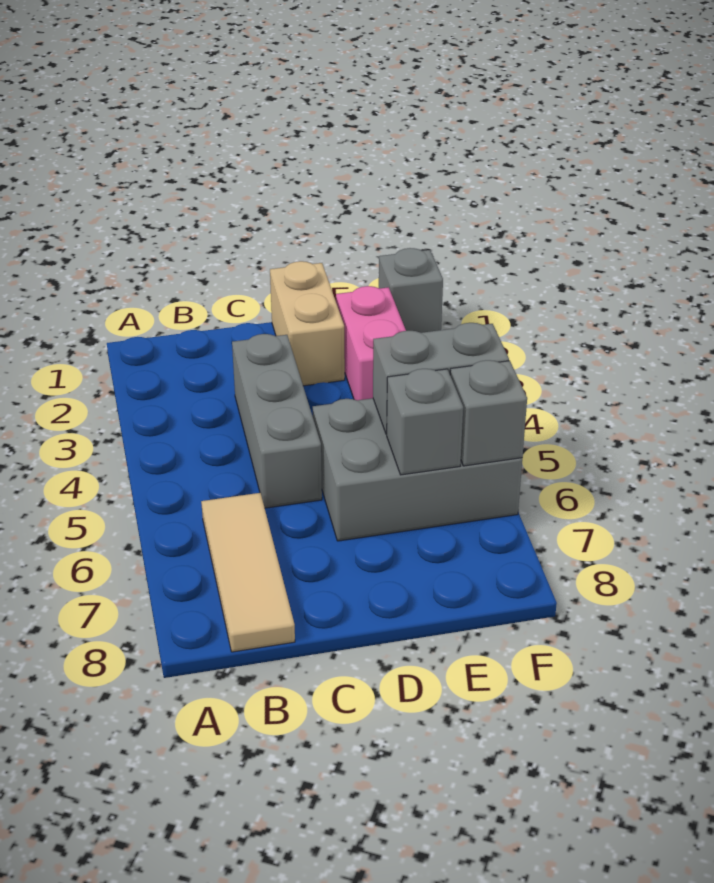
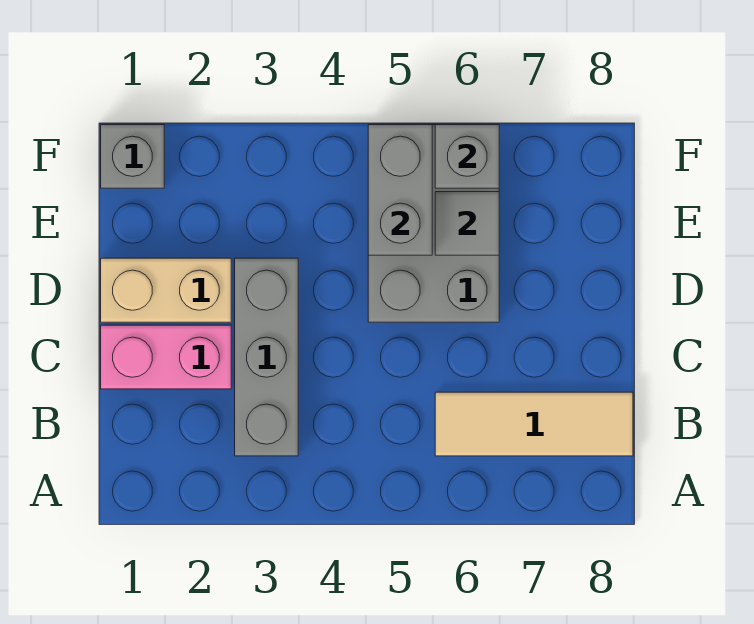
grey brick C3:C5 level 1 -> grey brick B3:D3 level 1
pink brick E2:E3 level 1 -> pink brick C1:C2 level 1
grey brick E6 level 2 -> grey tile E6 level 2

